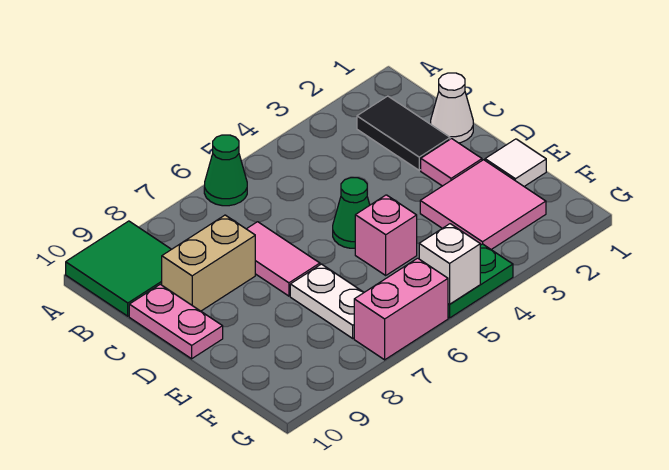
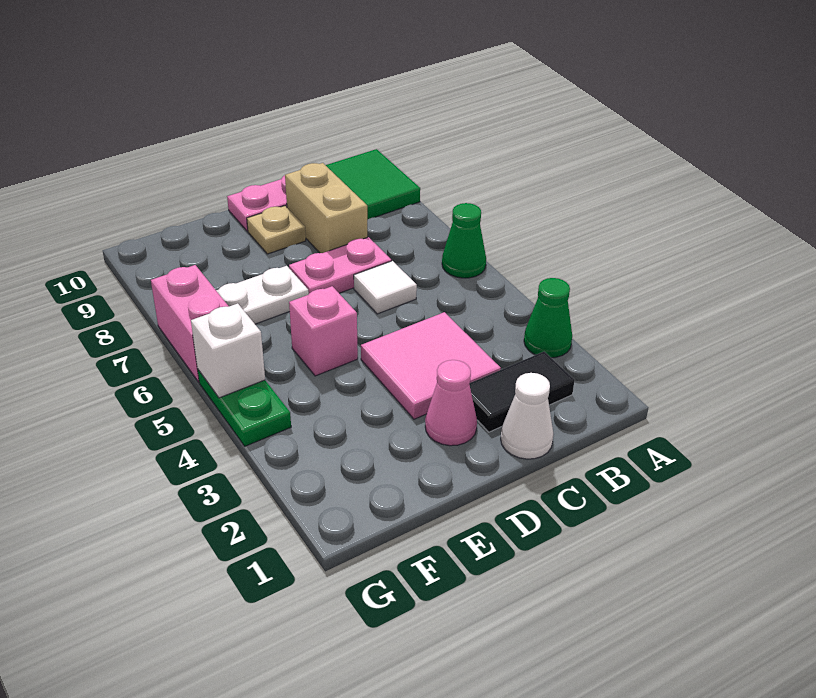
pink tile C7:D7 level 1 -> pink plate C7:D7 level 1
pink tile D2 level 1 -> pink cone D2 level 1
green cone D5 level 1 -> green cone A3 level 1
none -> tan plate D9 level 1
white tile E1 level 1 -> white tile C6 level 1
pink tile E2:F3 level 1 -> pink tile C3:D4 level 1

